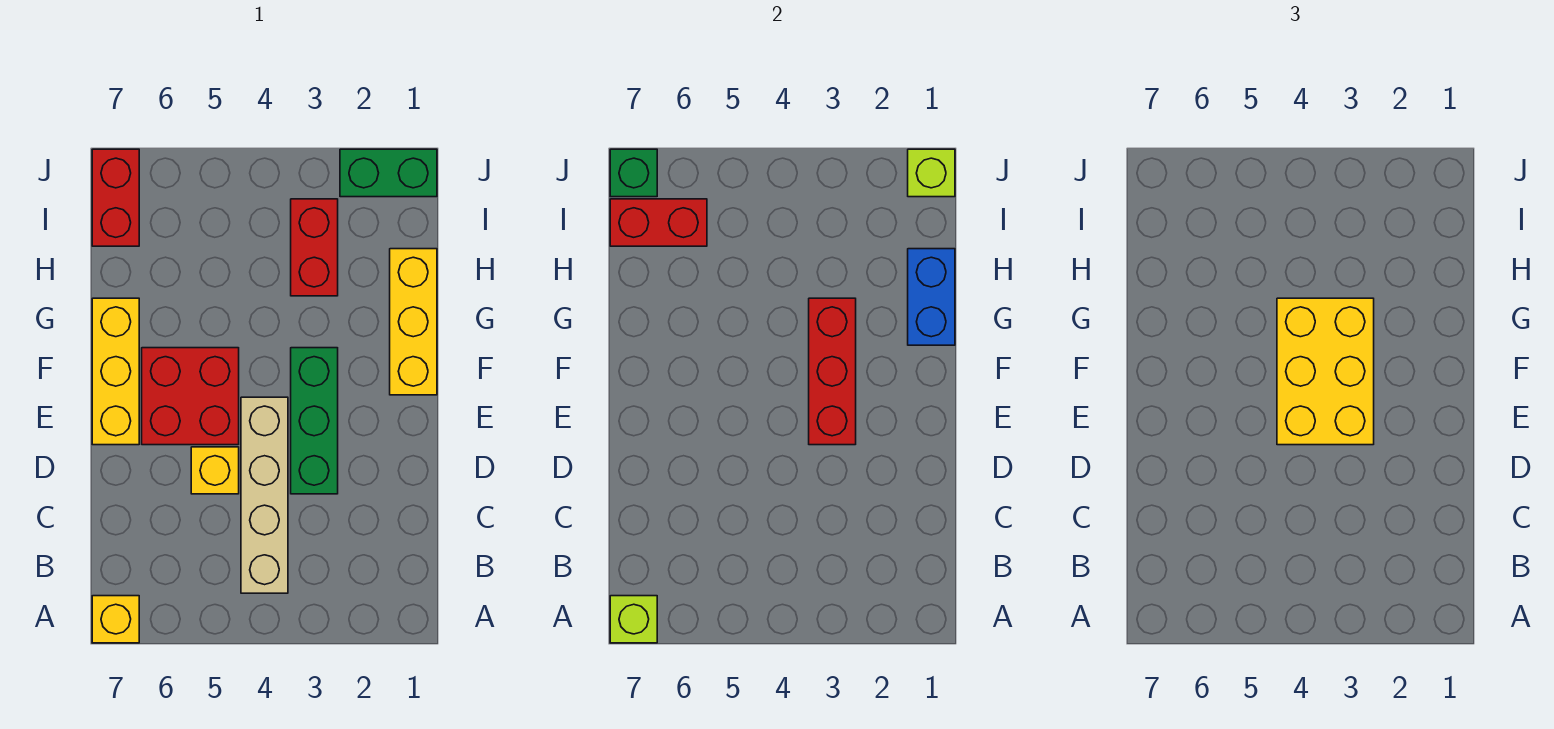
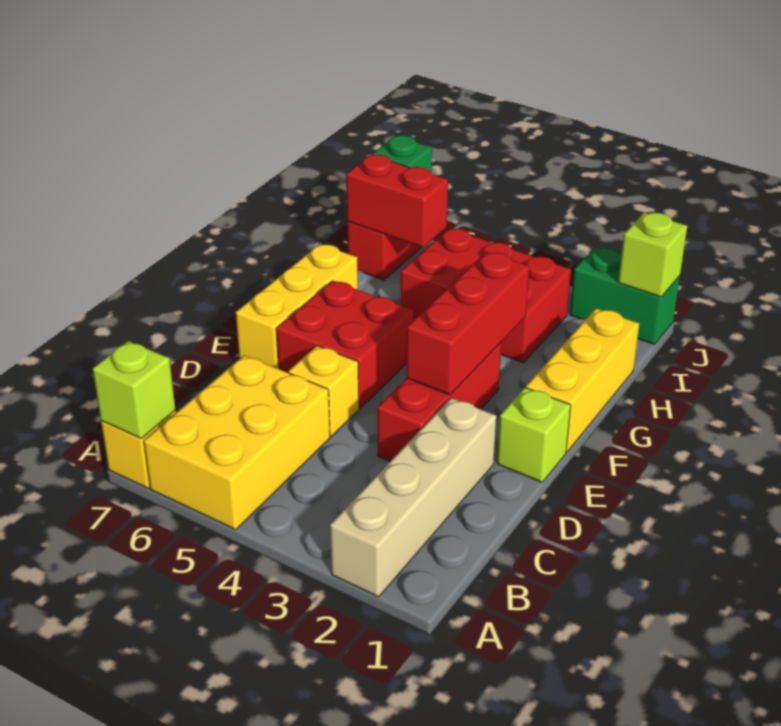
tan brick B4:E4 level 1 -> tan brick A2:D2 level 1
green brick D3:F3 level 1 -> red brick D3:F3 level 1
none -> lime brick E1 level 1
yellow brick E3:G4 level 3 -> yellow brick A5:C6 level 1
blue brick G1:H1 level 2 -> none
red brick H3:I3 level 1 -> red brick H3:I5 level 1

